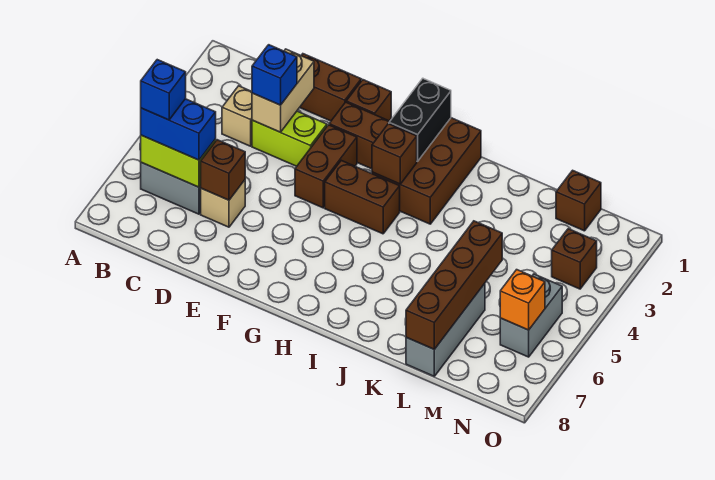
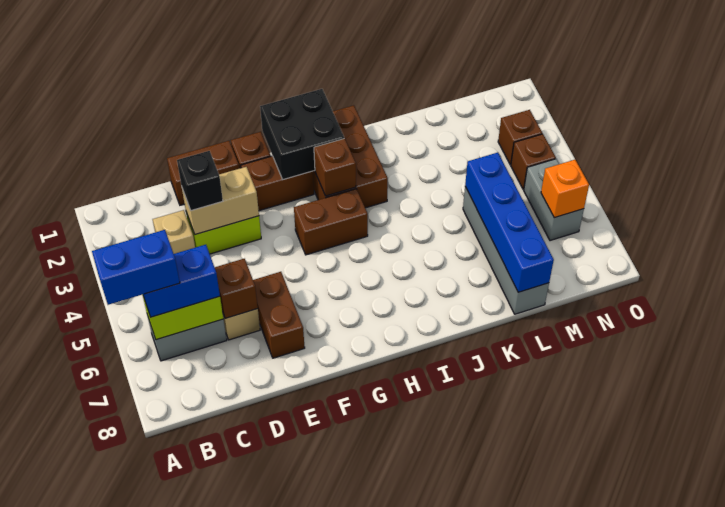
blue brick B6 level 4 -> blue brick A6:B6 level 4
tan brick D2:D3 level 2 -> tan brick D3:E3 level 2
blue brick D3 level 3 -> black brick D3 level 3
brown brick F3:F4 level 1 -> brown brick E6:E7 level 1
black brick H1:H2 level 2 -> black brick G1:H2 level 2
brown brick L5:L8 level 2 -> blue brick L5:L8 level 2
grey brick L6:L8 level 1 -> grey brick L5:L8 level 1
brown brick M1 level 1 -> brown brick N4 level 1

